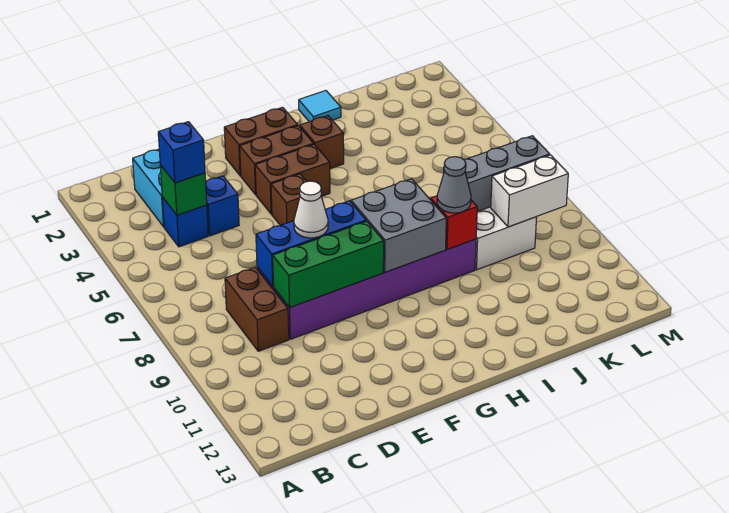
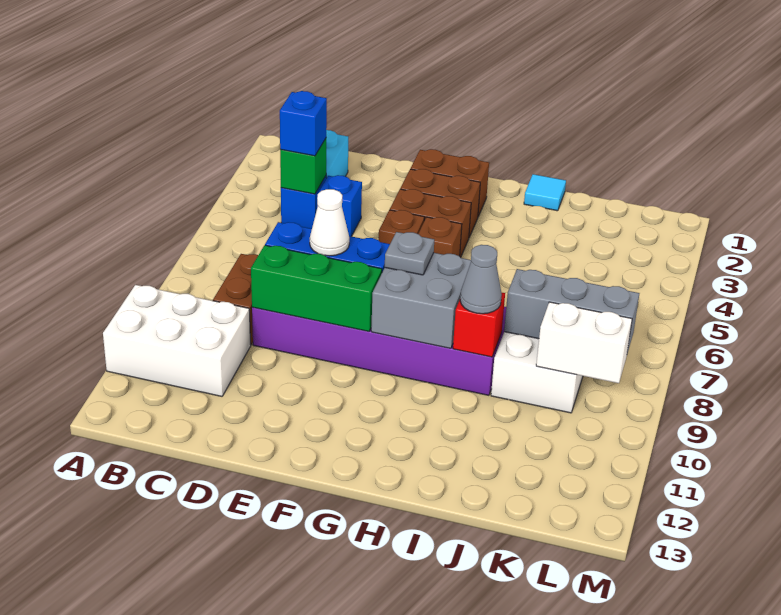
none -> white brick A10:C11 level 1
none -> grey plate G8 level 3
brown brick H3 level 1 -> brown brick G5 level 1

